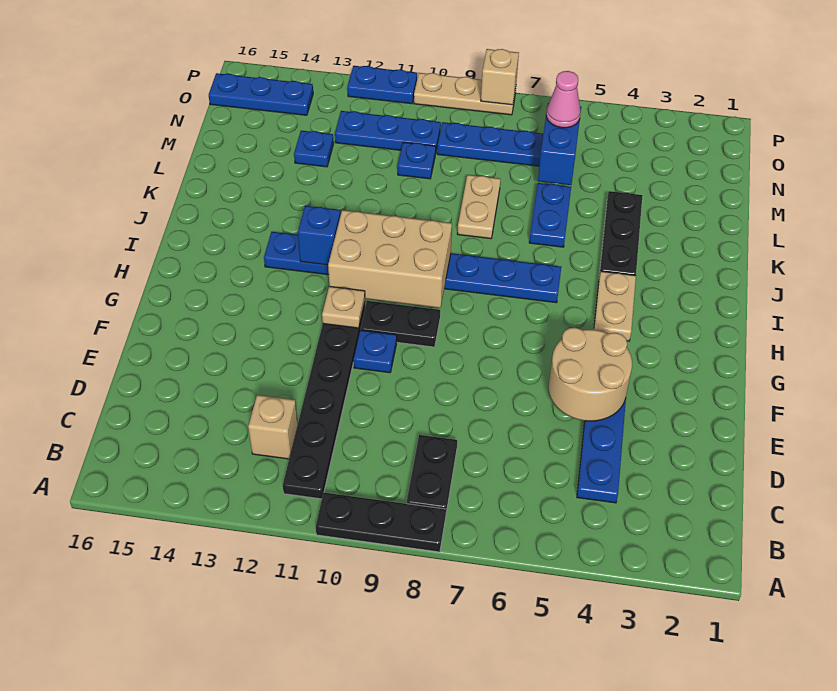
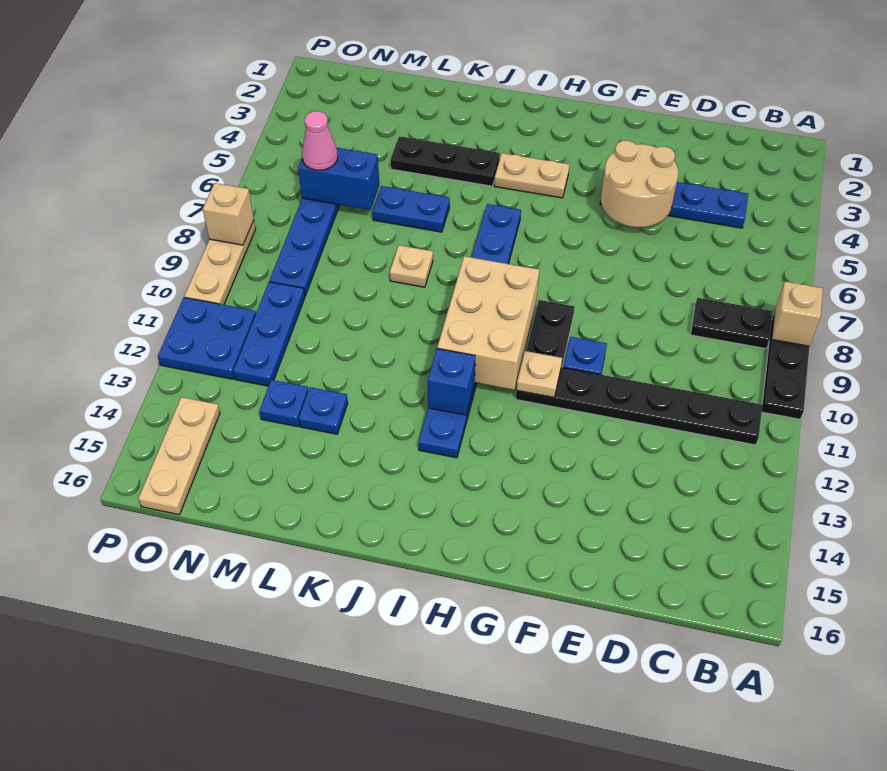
tan brick C12 level 1 -> tan brick A8 level 2
tan plate K8:L8 level 1 -> tan plate K8 level 1
blue plate M10 level 1 -> blue plate L13 level 1
blue plate O14:O16 level 1 -> tan plate O14:O16 level 1
blue plate P11:P12 level 1 -> blue plate O11:P12 level 1

